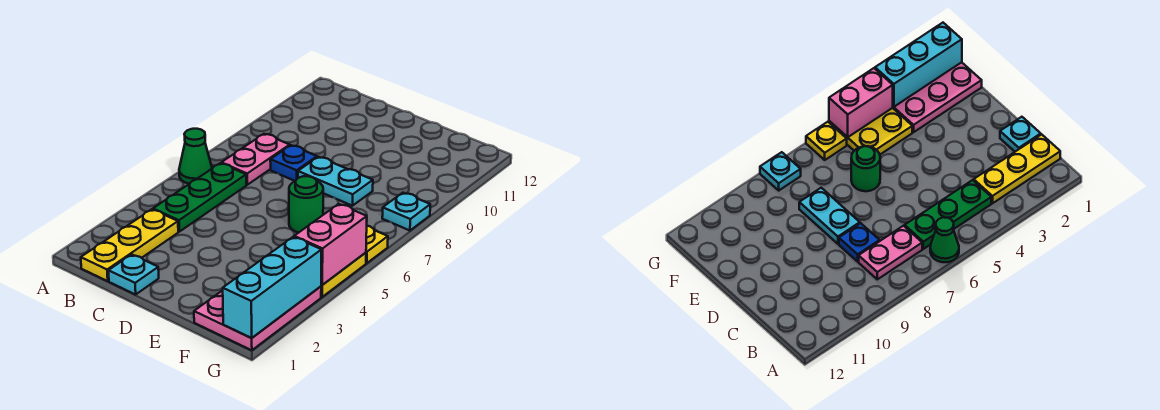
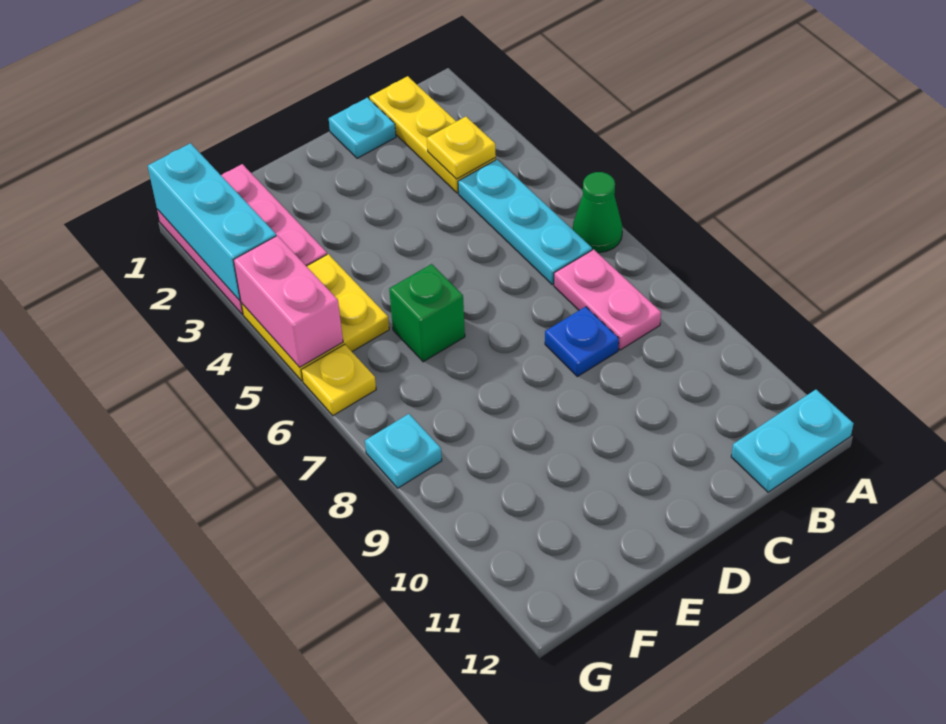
none -> yellow plate B3 level 2
green plate B4:B6 level 1 -> cyan plate B4:B6 level 1
cyan plate D8:E8 level 1 -> cyan plate A12:B12 level 1
green round brick E6 level 1 -> green brick E6 level 1

